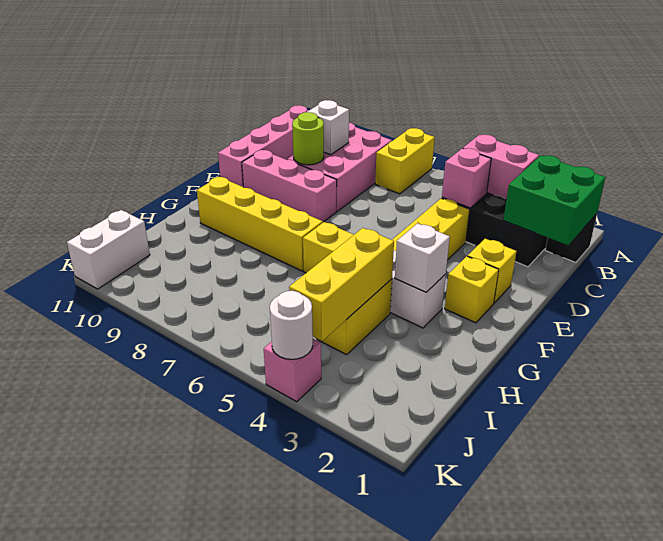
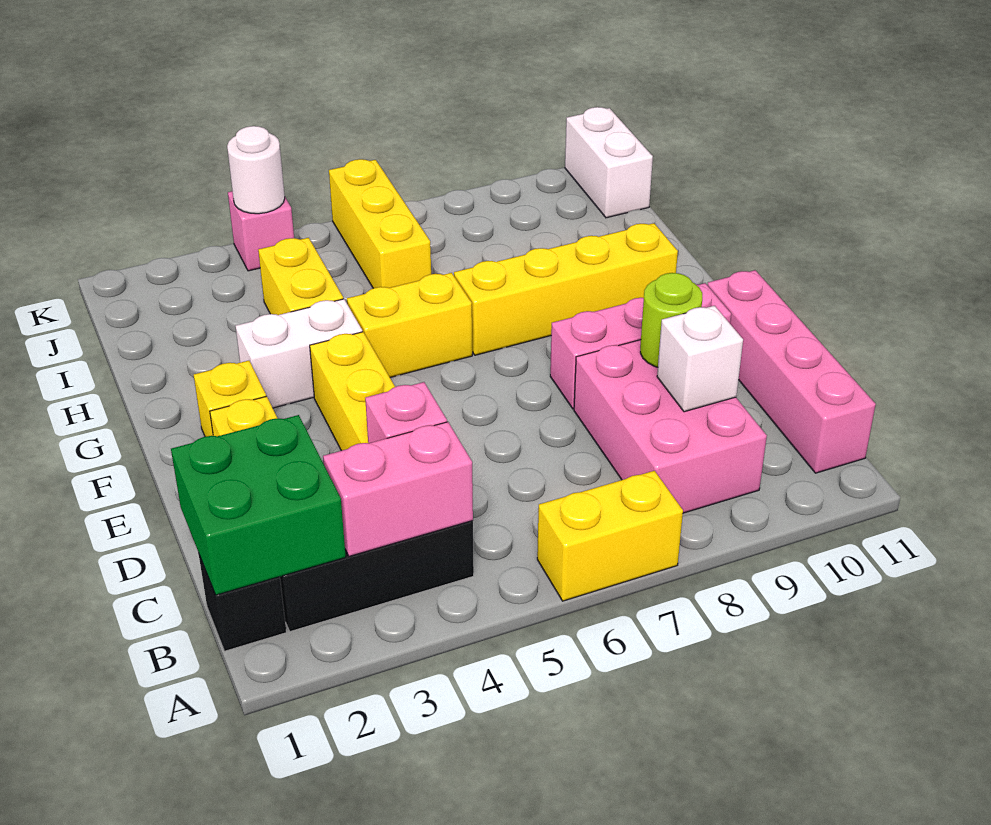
yellow brick A7:B7 level 1 -> yellow brick A6:A7 level 1
white brick G3 level 2 -> none
yellow brick H4:J4 level 2 -> yellow brick I6:K6 level 1

